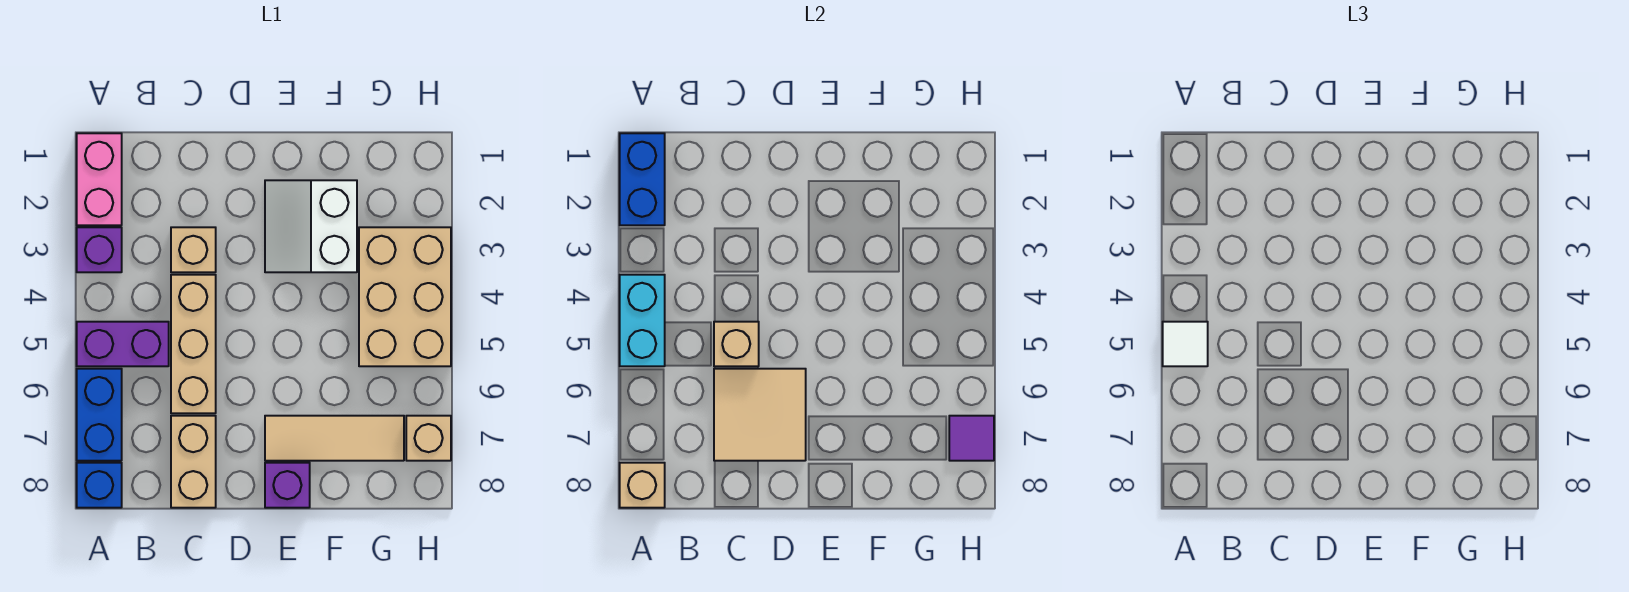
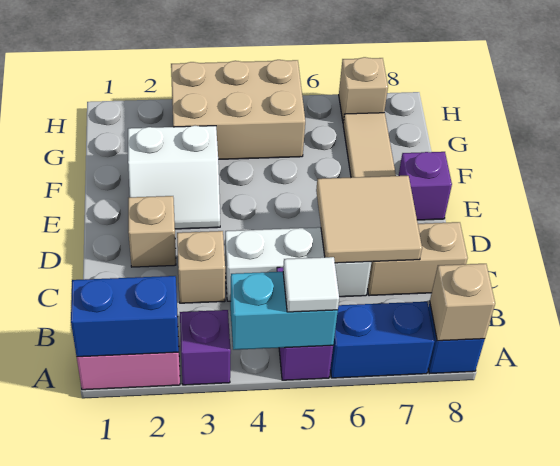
tan brick C4:C6 level 1 -> white brick C4:C6 level 1
tan brick C5 level 2 -> tan brick D2 level 1
purple tile H7 level 2 -> none

